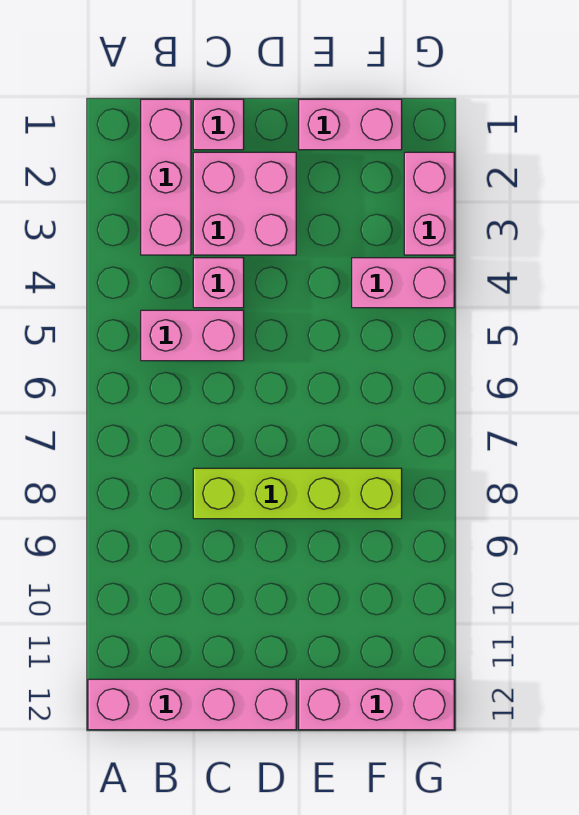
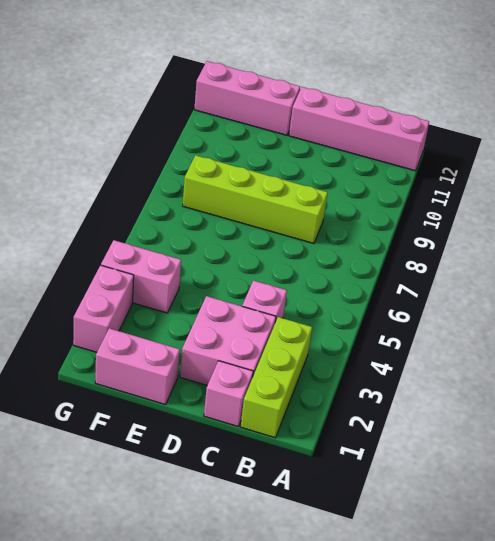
pink brick B1:B3 level 1 -> lime brick B1:B3 level 1
pink brick B5:C5 level 1 -> none

